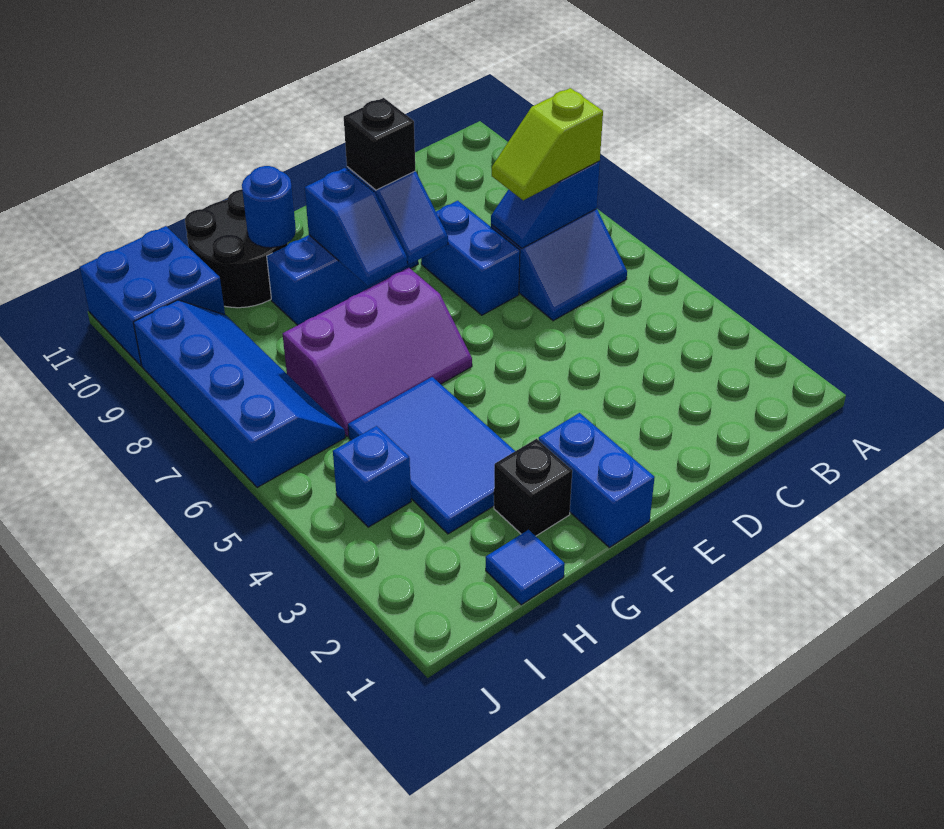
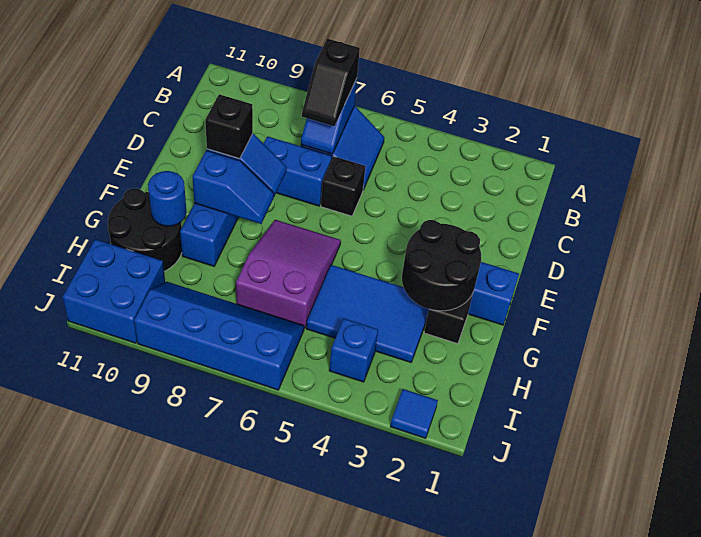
lime slope B7:C7 level 3 top B -> black slope B7:C7 level 3 top B
none -> black brick D6 level 1
none -> black round brick F2:G3 level 2
purple slope F6:H7 level 1 top 7 -> purple slope F6:H7 level 1 top H
blue tile H1 level 1 -> blue tile J2 level 1

